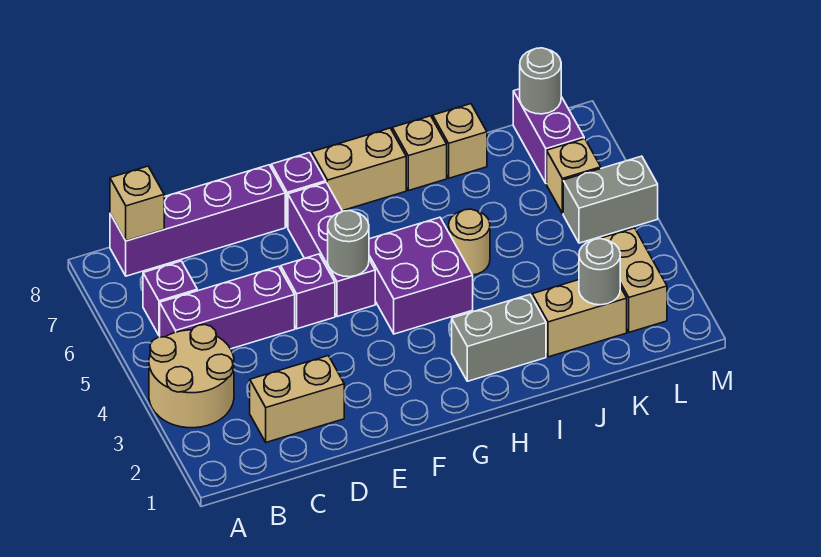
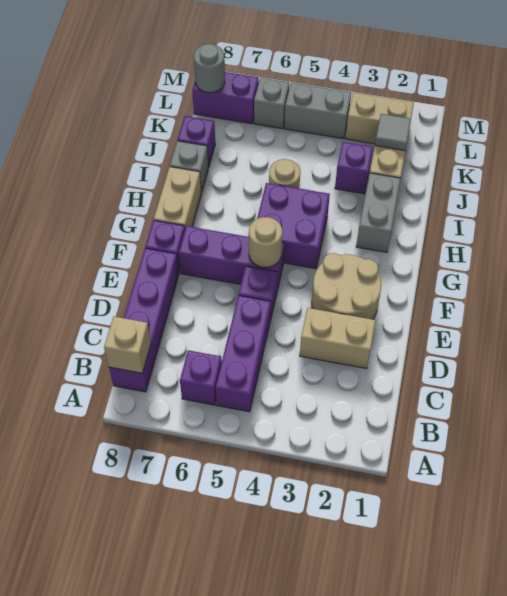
tan round brick A3:B4 level 1 -> tan round brick E2:F3 level 1
tan brick C2:D2 level 1 -> tan brick D2:D3 level 1
grey round brick F5 level 2 -> tan round brick F5 level 2
tan brick I8 level 1 -> grey brick I8 level 1
none -> purple brick J3 level 1
tan brick J8 level 1 -> purple brick J8 level 1
grey round brick K2 level 2 -> grey tile K2 level 2
grey brick L5:M5 level 1 -> grey brick L4:L5 level 1
tan brick L6 level 1 -> grey brick L6 level 1

